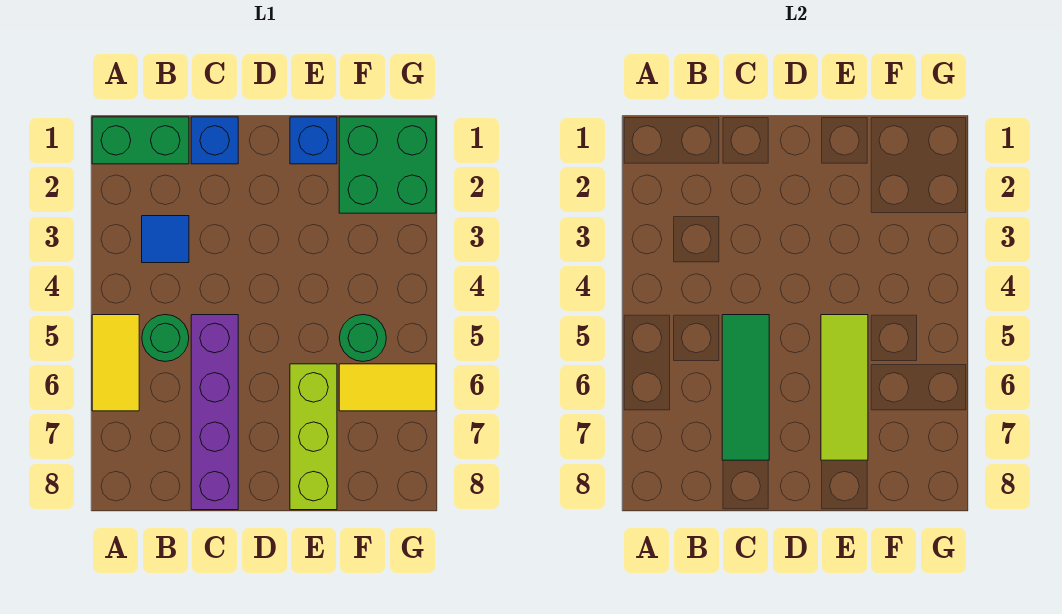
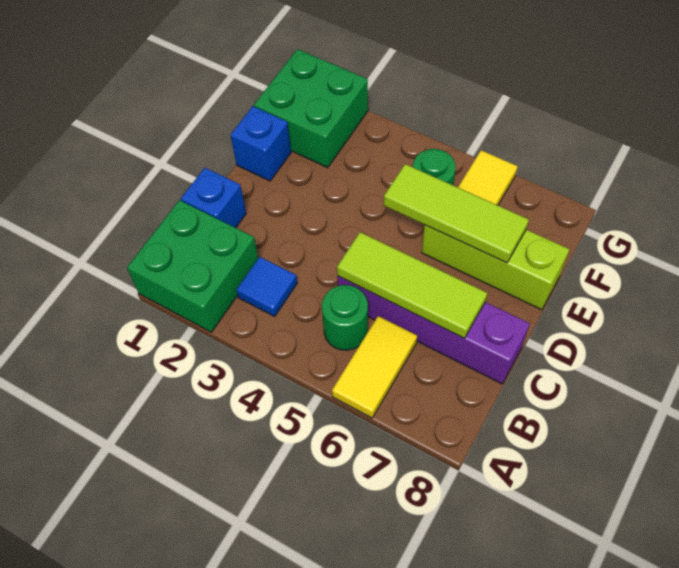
green brick A1:B1 level 1 -> green brick A1:B2 level 1
yellow tile A5:A6 level 1 -> yellow tile A6:B6 level 1
green tile C5:C7 level 2 -> lime tile C5:C7 level 2

